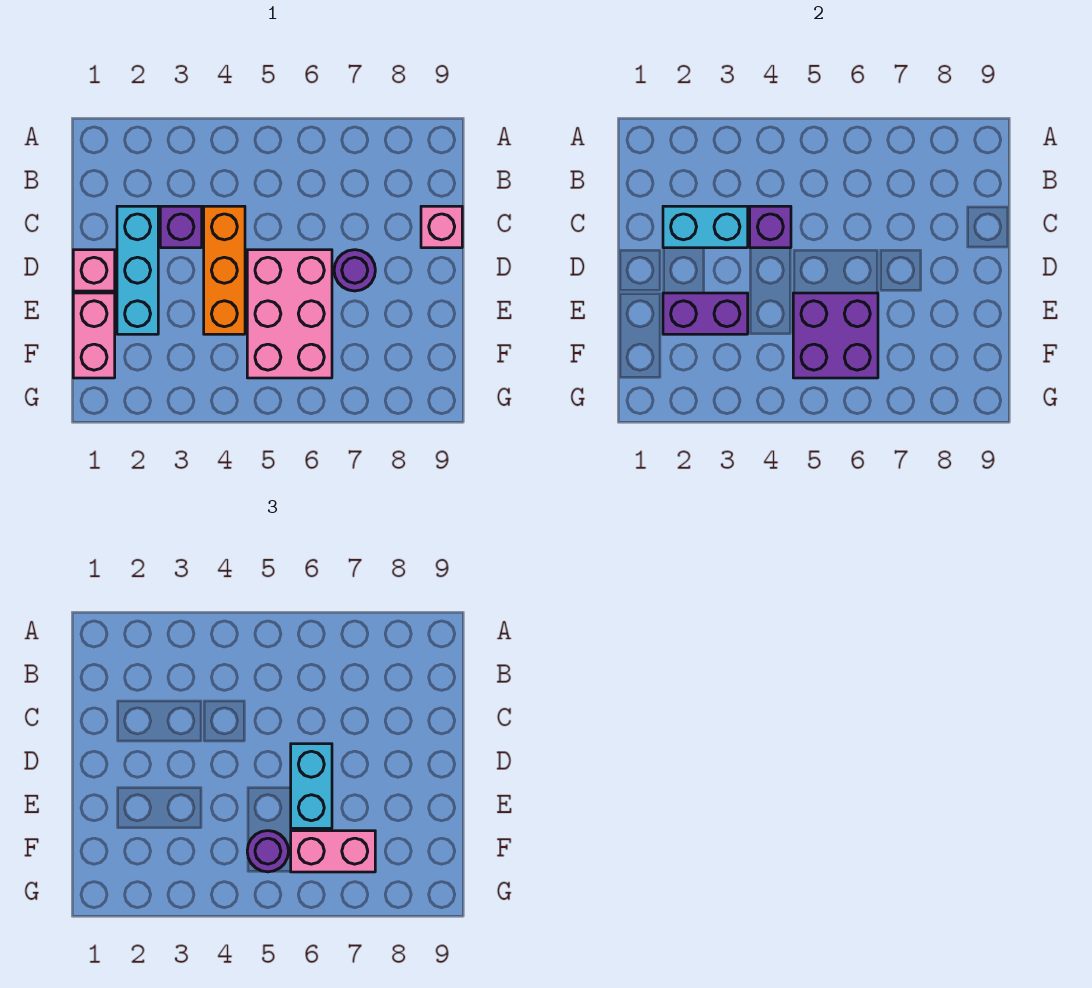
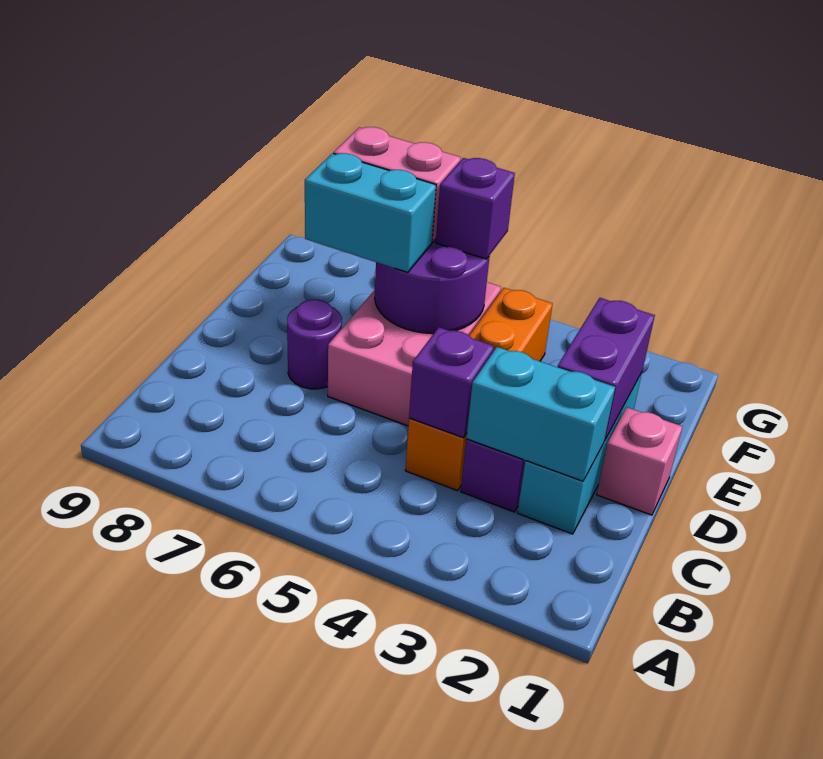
orange brick C4:E4 level 1 -> orange brick C4:F4 level 1
pink brick C9 level 1 -> none
cyan brick D6:E6 level 3 -> cyan brick E6:E7 level 3
pink brick E1:F1 level 1 -> none
purple brick E2:E3 level 2 -> purple brick D2:E2 level 2
purple brick E5:F6 level 2 -> purple round brick E5:F6 level 2
purple round brick F5 level 3 -> purple brick F5 level 3

